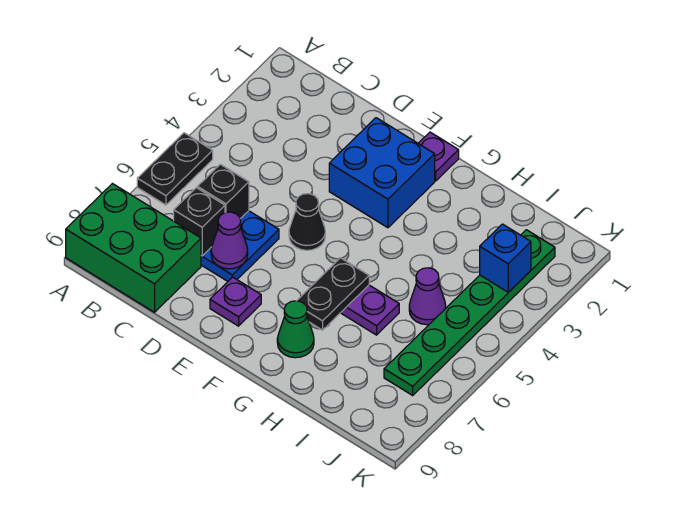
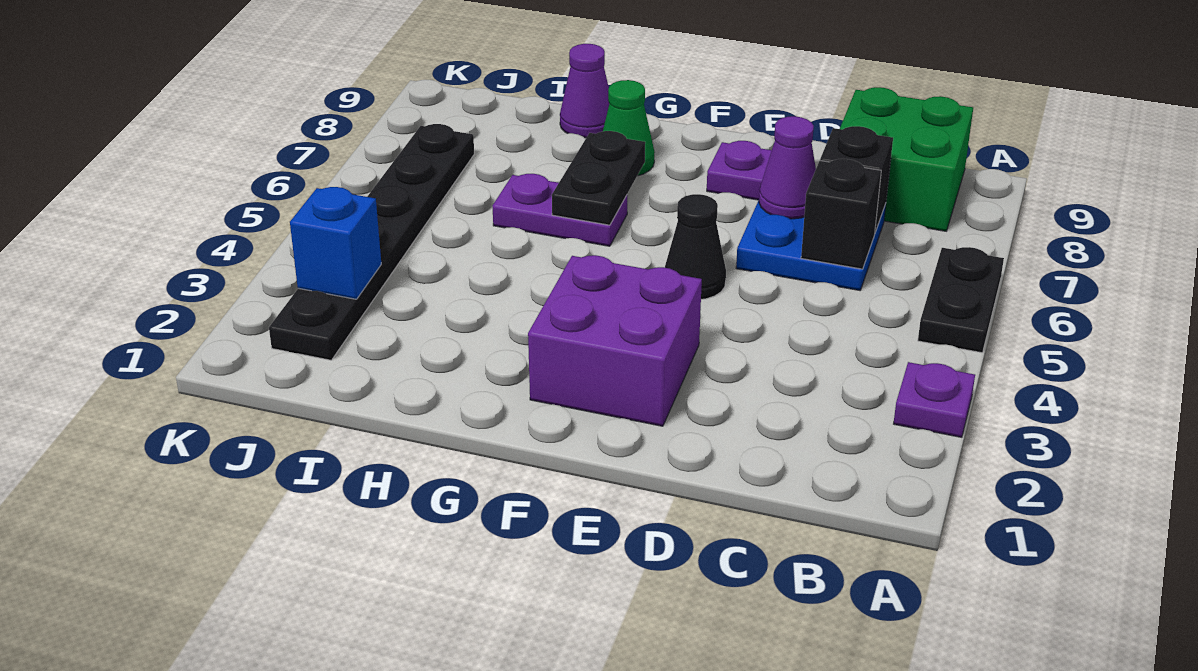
green brick A8:C9 level 1 -> green brick B8:C9 level 1
blue brick E2:F3 level 1 -> purple brick E2:F3 level 1
purple plate F1 level 1 -> purple plate A3 level 1
purple cone I5 level 1 -> purple cone H9 level 1
green plate J2:J7 level 1 -> black plate J2:J7 level 1

